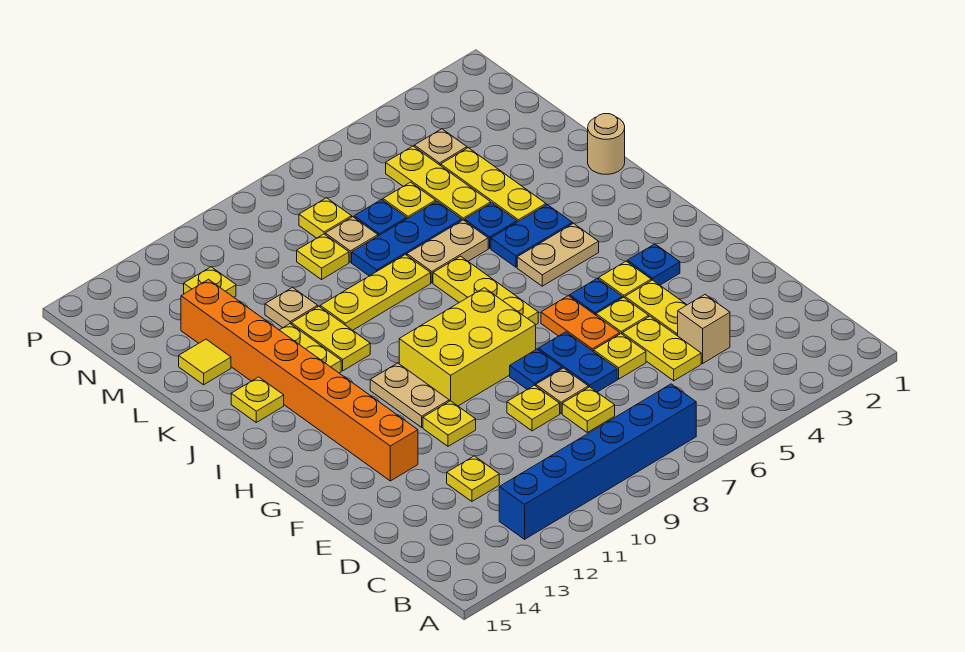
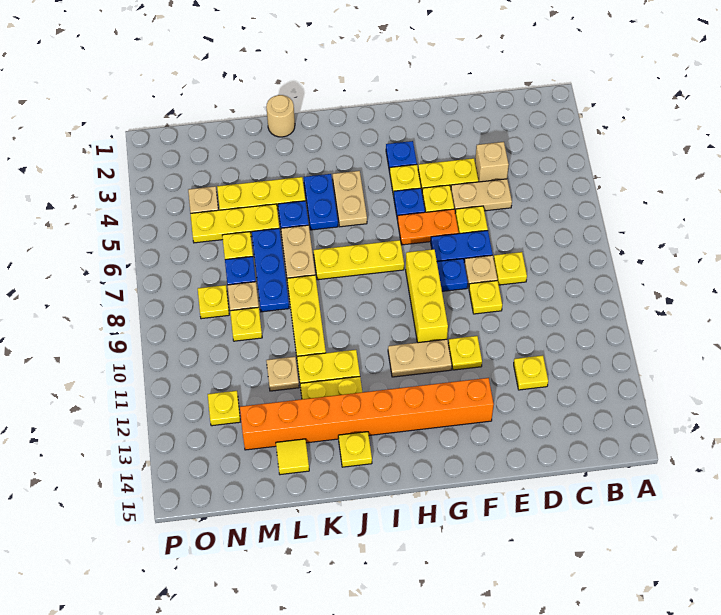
blue brick B7:B12 level 1 -> none
yellow plate D5:E5 level 1 -> tan plate D5:E5 level 1
yellow brick G8:H10 level 1 -> yellow brick G8:G10 level 1

